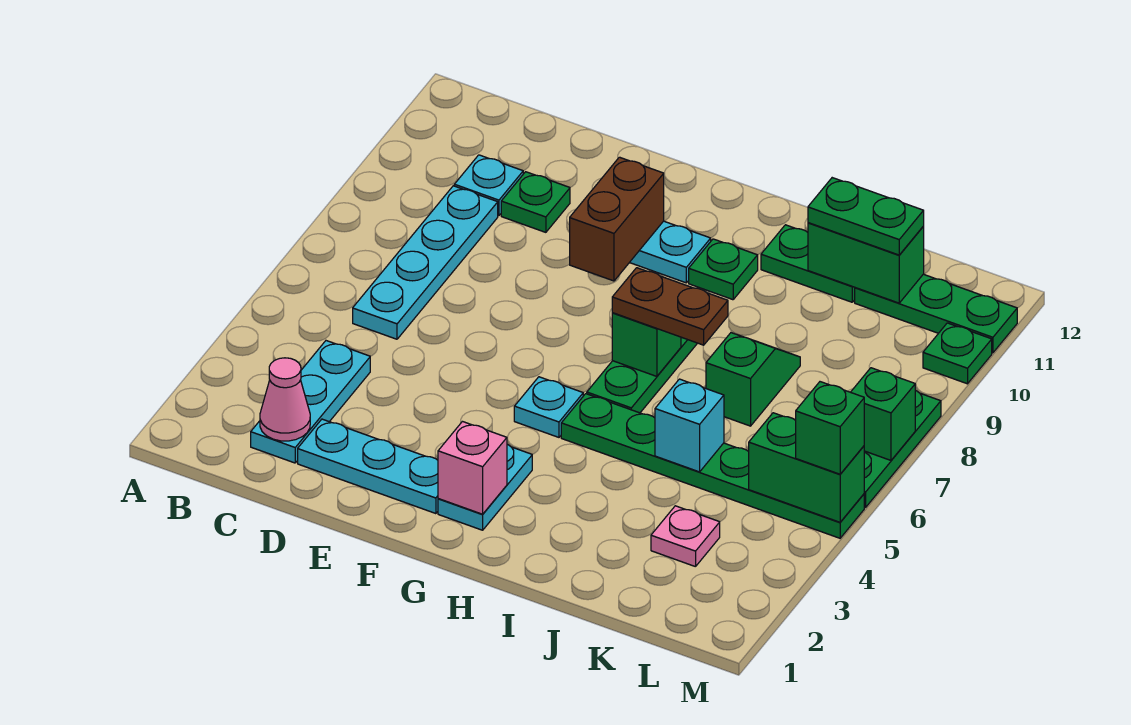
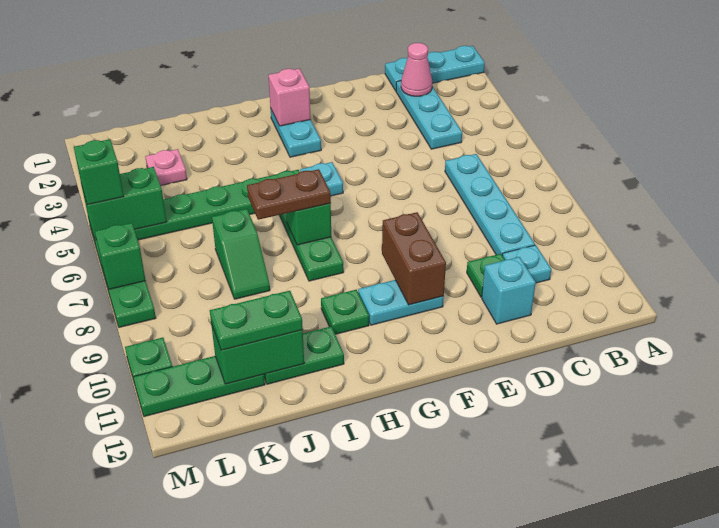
cyan plate D2:F2 level 1 -> cyan plate A1:C1 level 1
cyan brick J5 level 2 -> cyan brick D11 level 1

